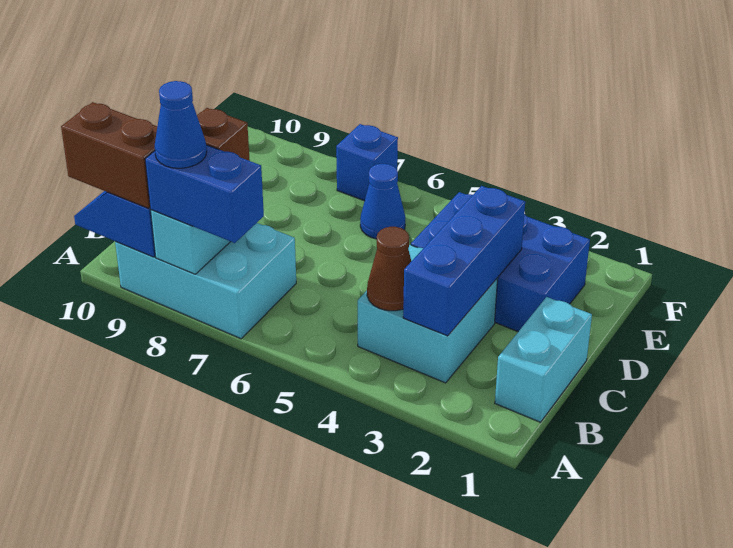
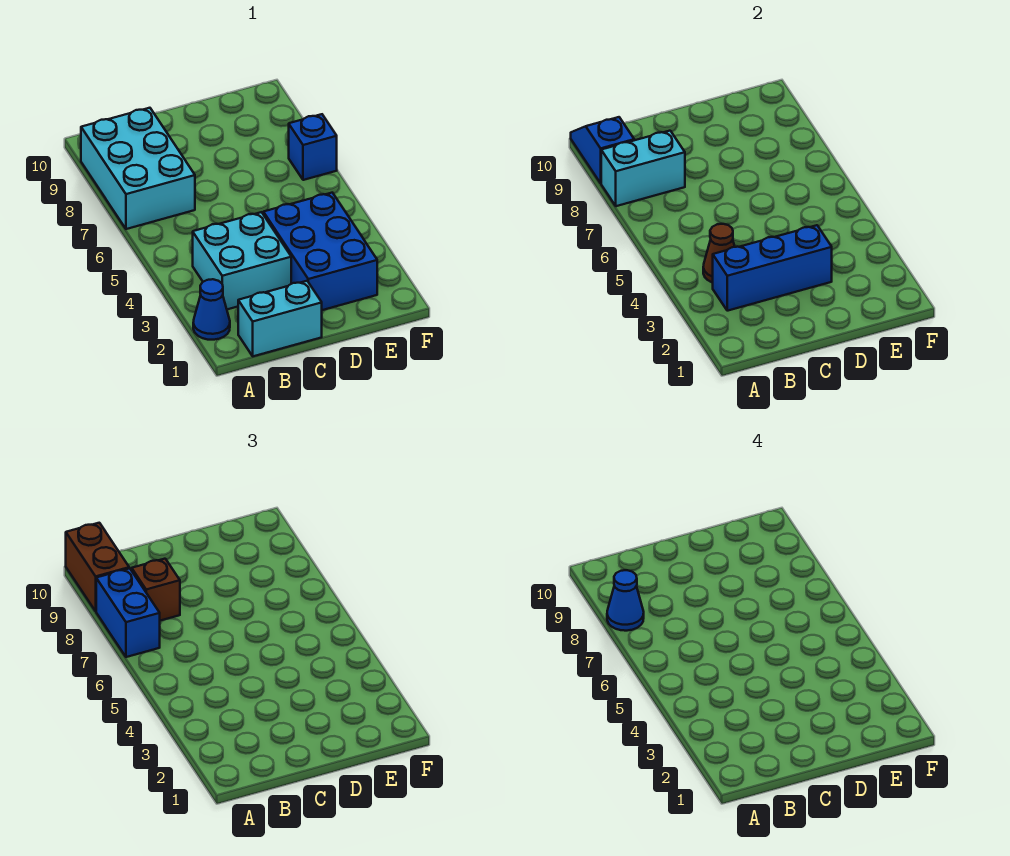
blue cone E6 level 1 -> blue cone A2 level 1

